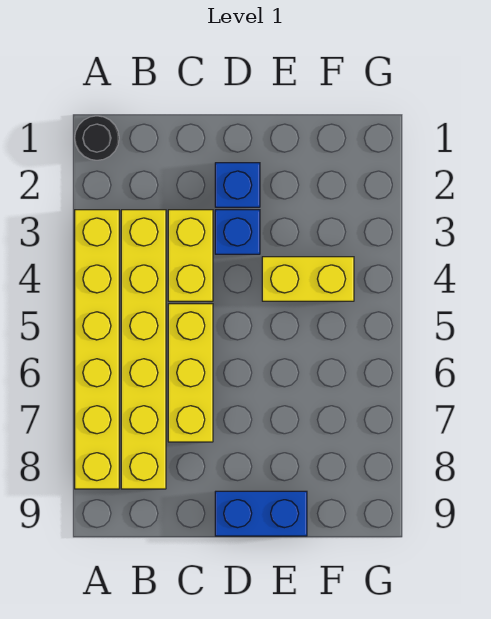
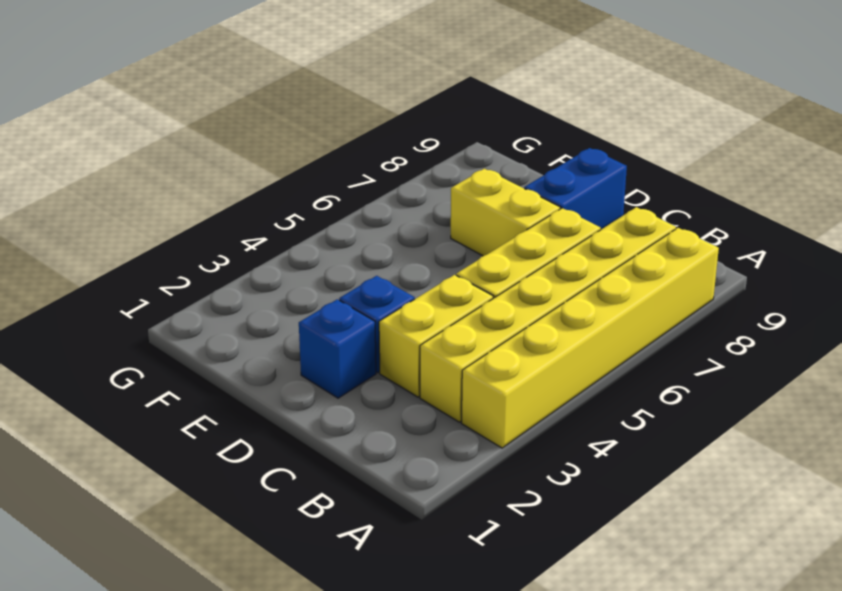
black round brick A1 level 1 -> none
blue brick D9:E9 level 1 -> blue brick D8:D9 level 1
yellow brick E4:F4 level 1 -> yellow brick D7:E7 level 1

